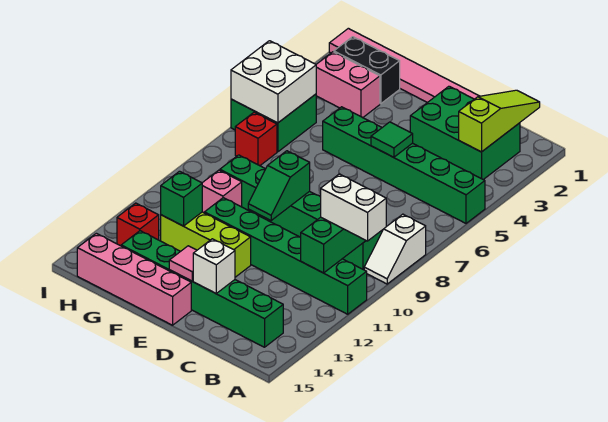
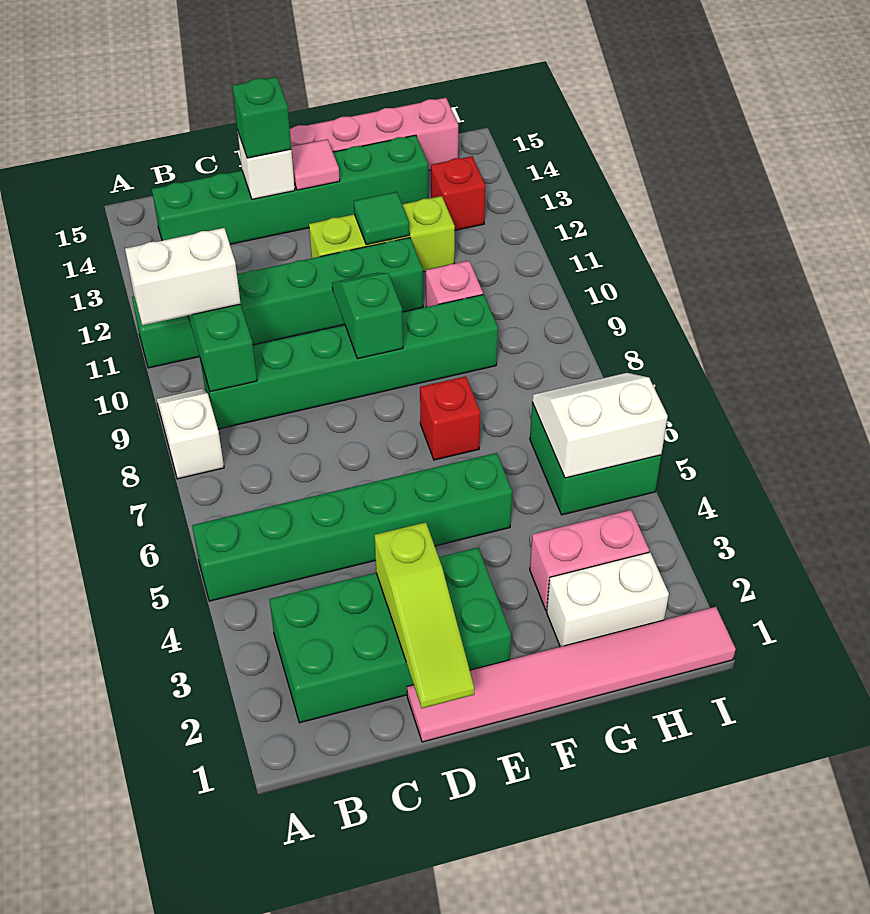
lime slope B1:B3 level 2 top 3 -> lime slope D1:D3 level 2 top 3
green brick B2:D3 level 1 -> green brick B2:E3 level 1
green tile D5 level 2 -> green tile F12 level 2
black brick G2:H2 level 1 -> white brick G2:H2 level 1
green brick G12 level 2 -> green brick D14 level 3
white brick H5:I6 level 2 -> white slope H5:I6 level 2 top 5
red brick H7 level 1 -> red brick F7 level 1

